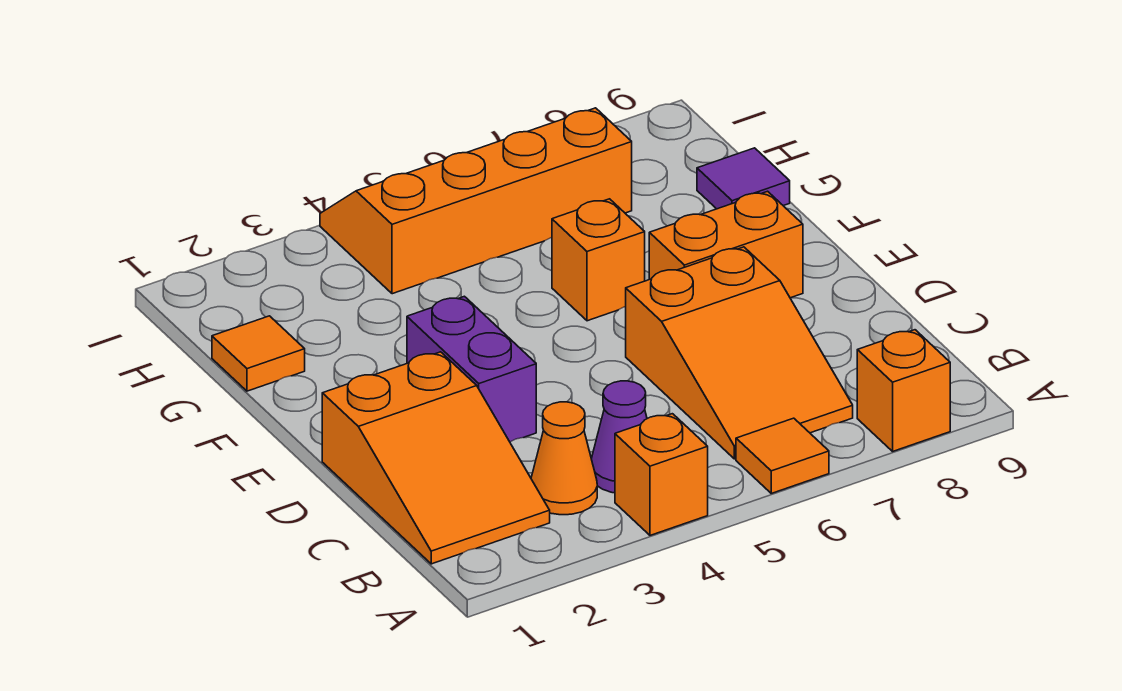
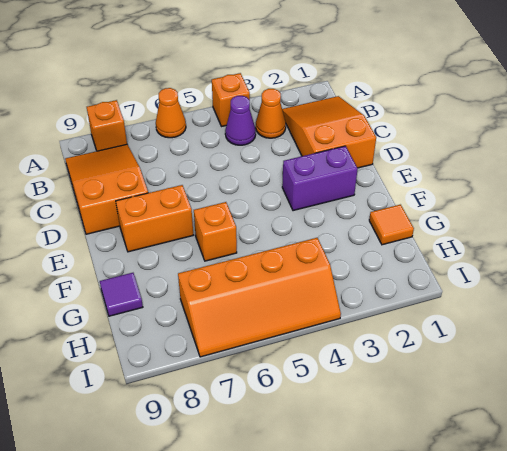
orange tile A6 level 1 -> orange cone A6 level 1
orange slope B6:D7 level 1 top D -> orange slope B8:D9 level 1 top D
purple brick D3:E3 level 1 -> purple brick E2:E3 level 1

